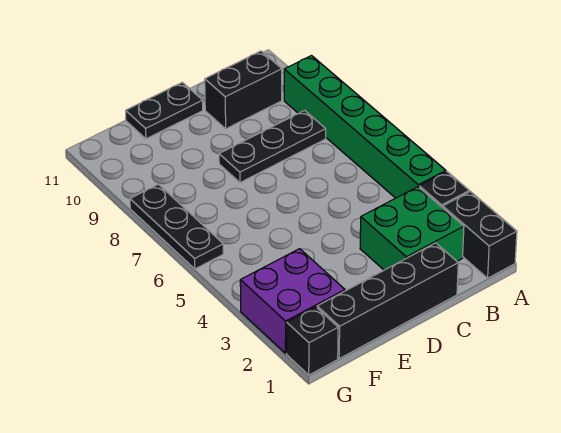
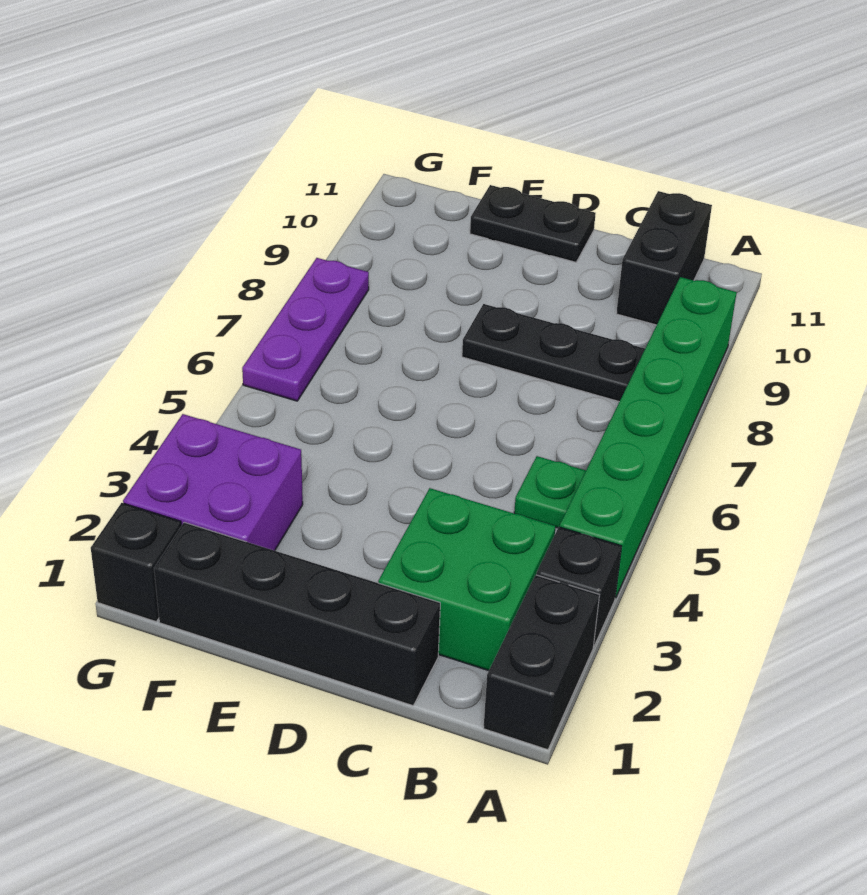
none -> green plate B5 level 1
black brick B10:C10 level 1 -> black brick B10:B11 level 1
black plate G6:G8 level 1 -> purple plate G6:G8 level 1

